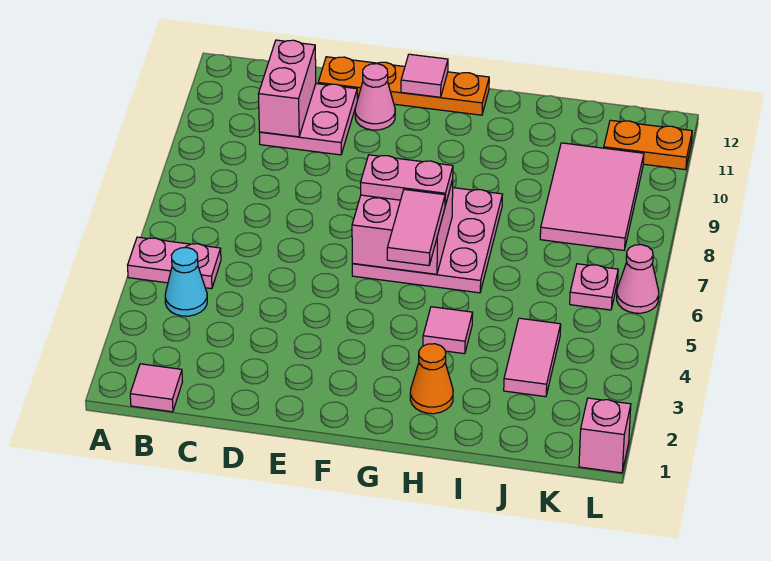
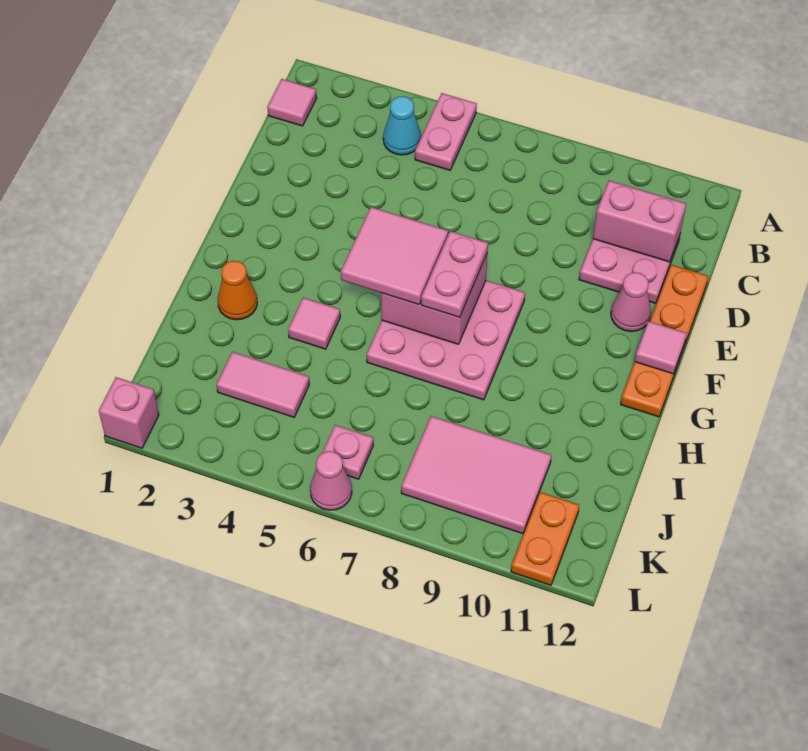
pink tile G5:G6 level 3 -> pink tile F5:G6 level 3

